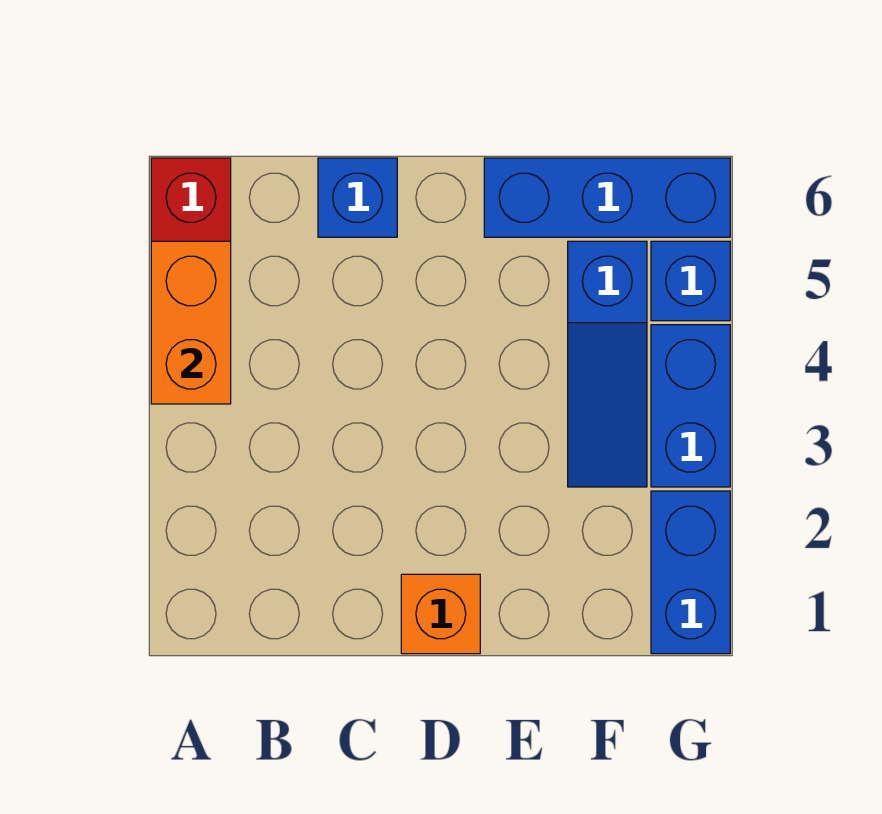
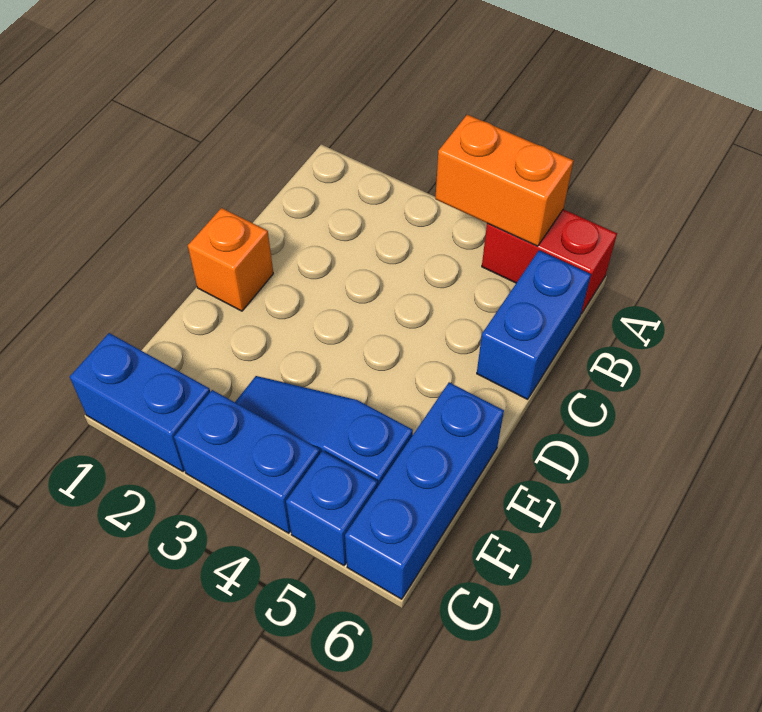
blue brick C6 level 1 -> blue brick B6:C6 level 1

